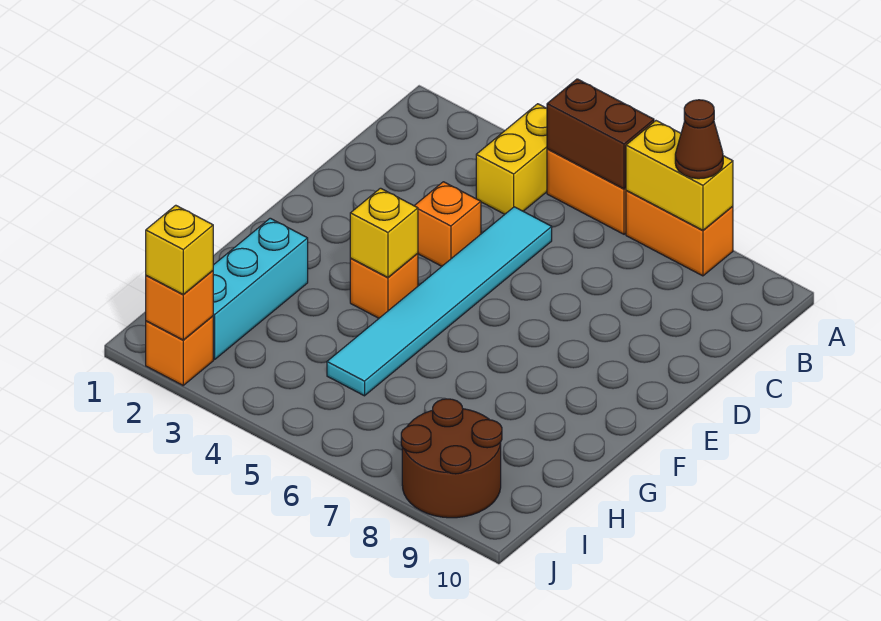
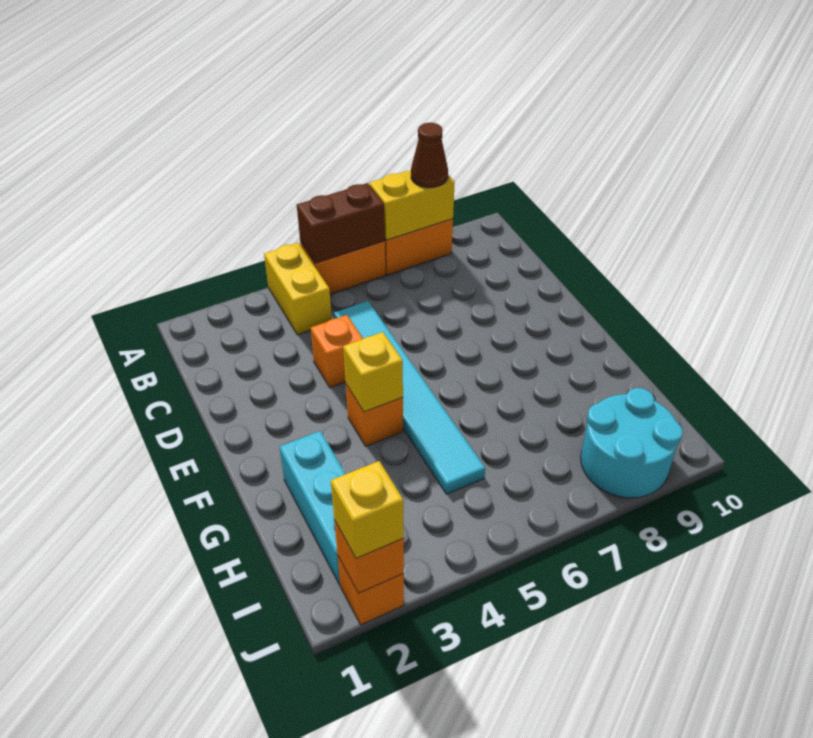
brown round brick I8:J9 level 1 -> cyan round brick I8:J9 level 1

